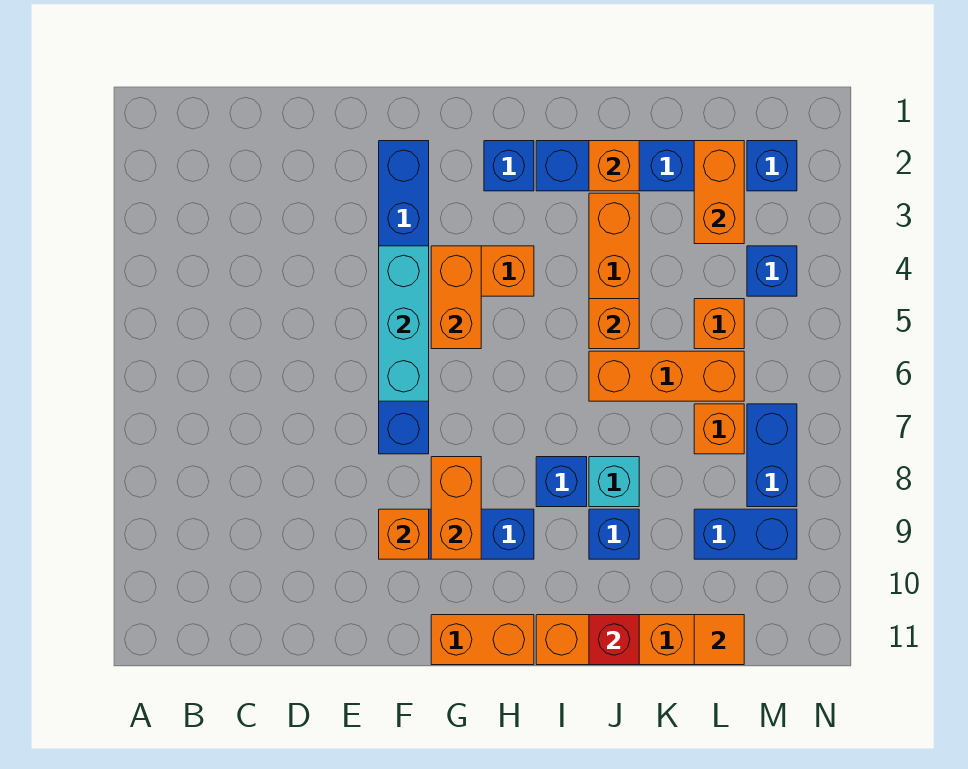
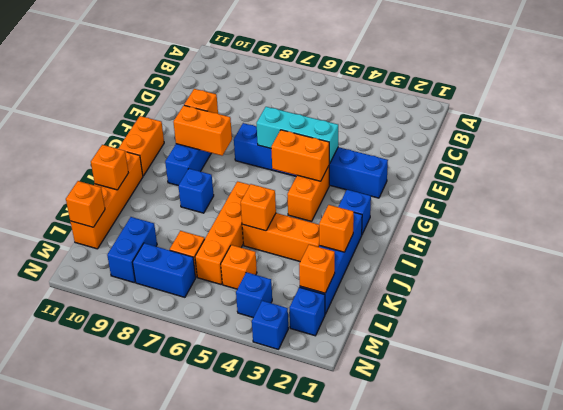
orange brick J6:L6 level 1 -> orange brick I6:L6 level 1
cyan brick J8 level 1 -> none
blue brick J9 level 1 -> blue brick N3 level 1
red brick J11 level 2 -> orange brick J11 level 2
orange brick L2:L3 level 2 -> orange brick L2 level 2
orange tile L11 level 2 -> orange brick L11 level 2

